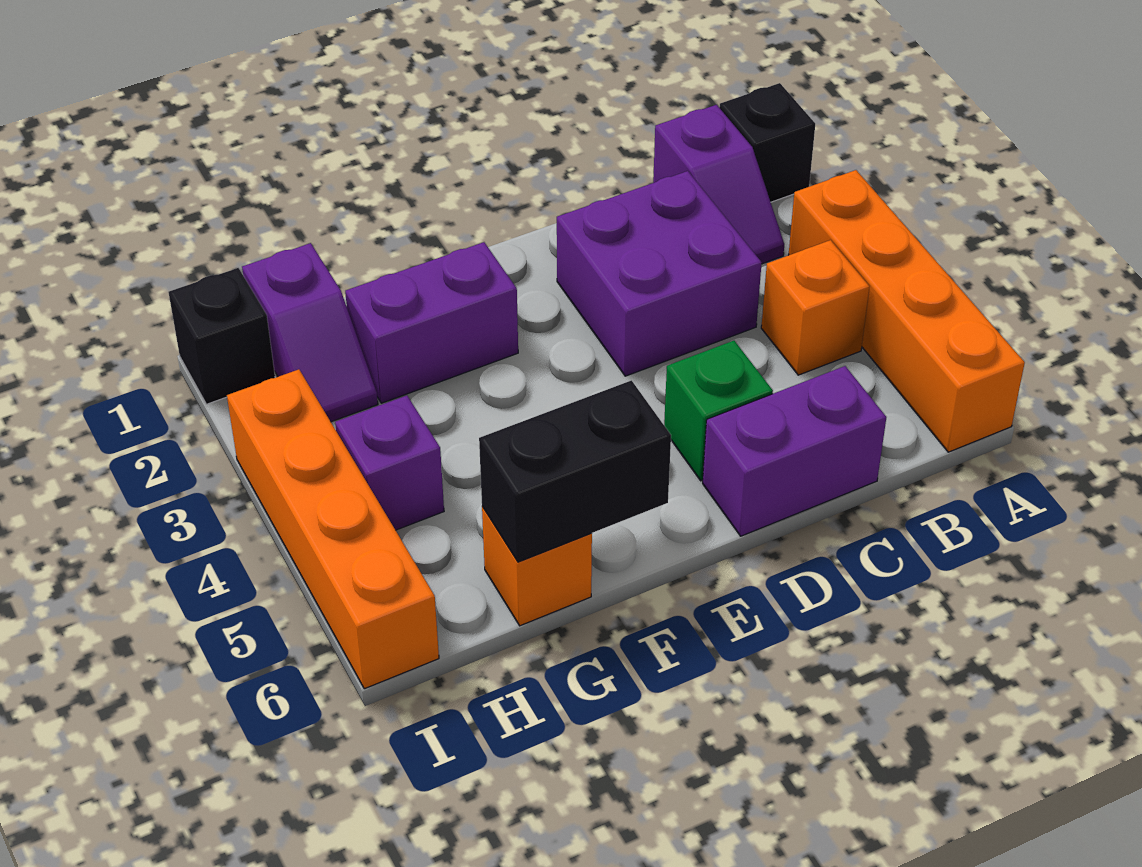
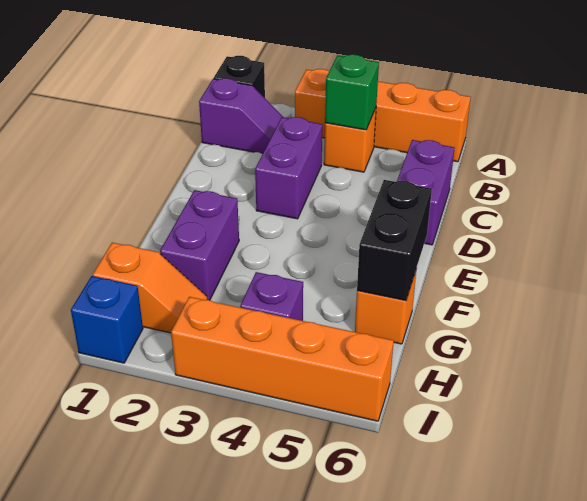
purple brick C2:D3 level 1 -> purple brick C3:D3 level 1
green brick D5 level 1 -> green brick B4 level 2
purple slope H1:H2 level 1 top 1 -> orange slope H1:H2 level 1 top 1
black brick I1 level 1 -> blue brick I1 level 1

